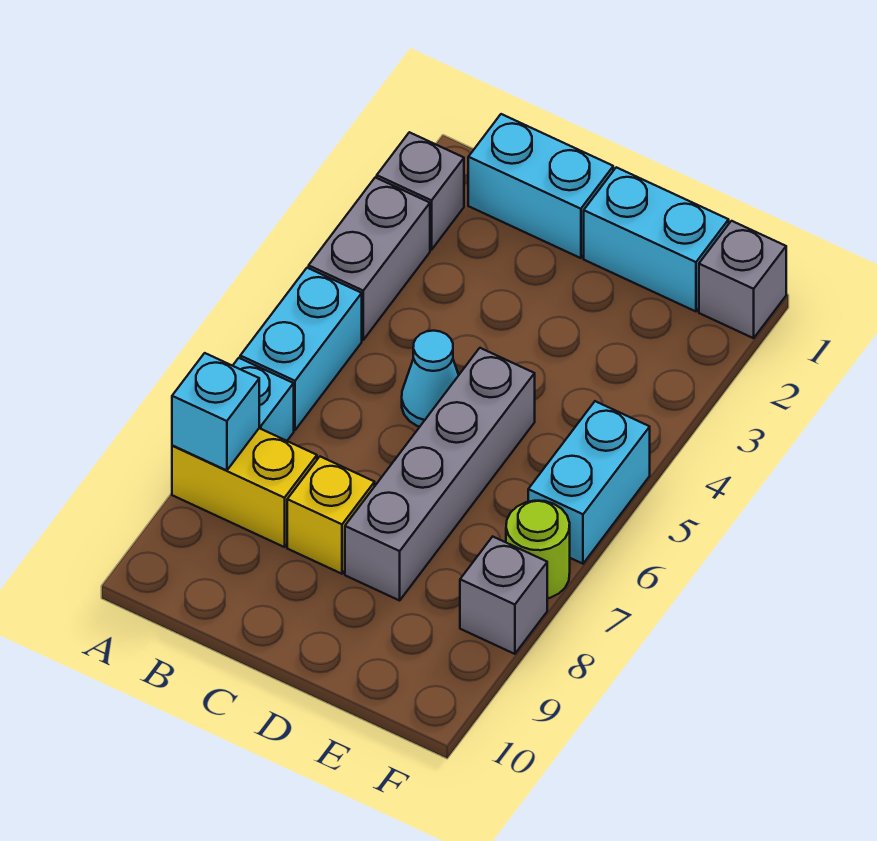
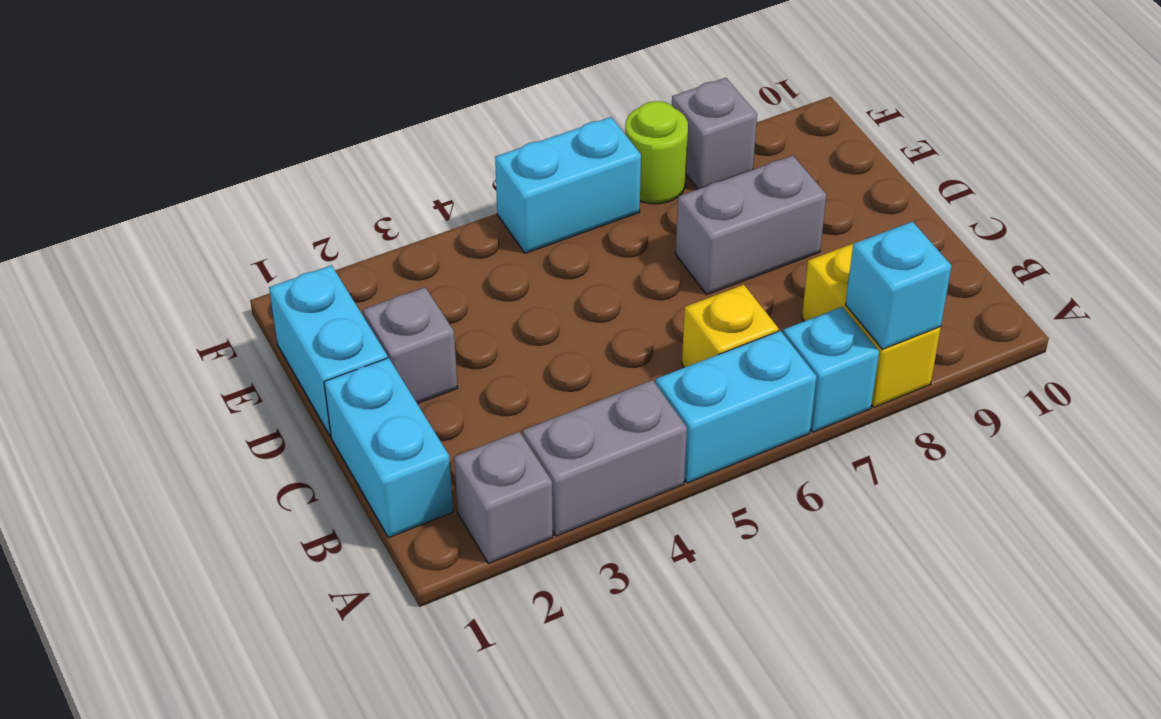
cyan cone C5 level 1 -> none
yellow brick C8 level 1 -> yellow brick B6 level 1
grey brick D5:D8 level 1 -> grey brick D7:D8 level 1
grey brick F1 level 1 -> grey brick D2 level 1

